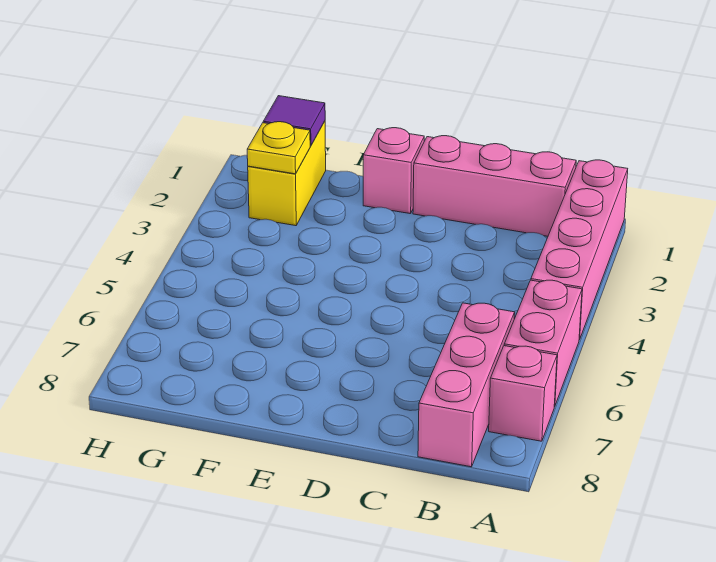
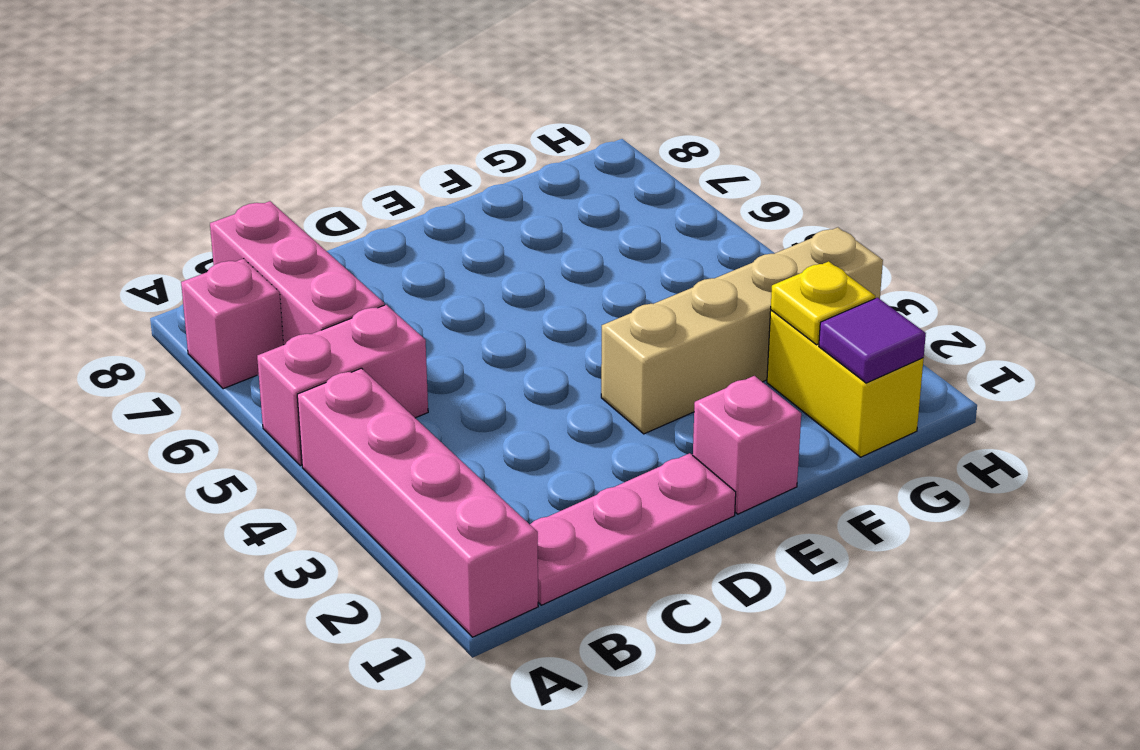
pink brick A5:A6 level 1 -> pink brick A5:B5 level 1
pink brick B1:D1 level 1 -> pink plate B1:D1 level 1
none -> tan brick E3:H3 level 1

